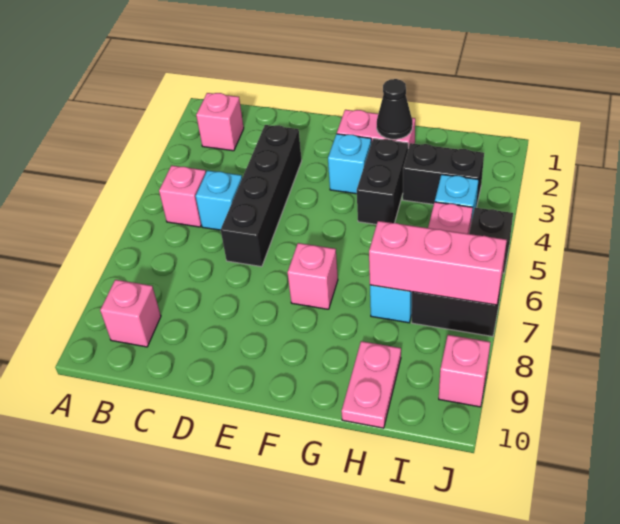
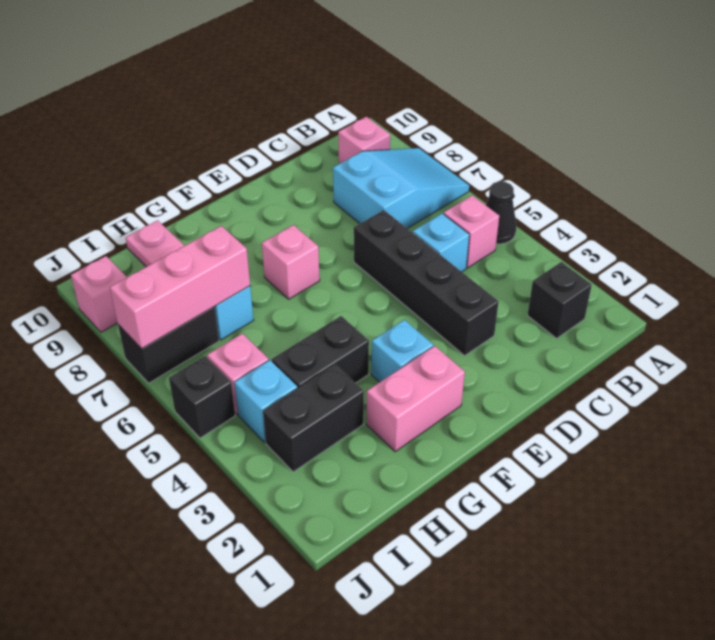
none -> cyan slope A7:C8 level 1 top C
pink brick B2 level 1 -> black brick B2 level 1
black cone G2 level 2 -> black cone A5 level 1
black brick G3:G4 level 1 -> black brick G4:H4 level 1

